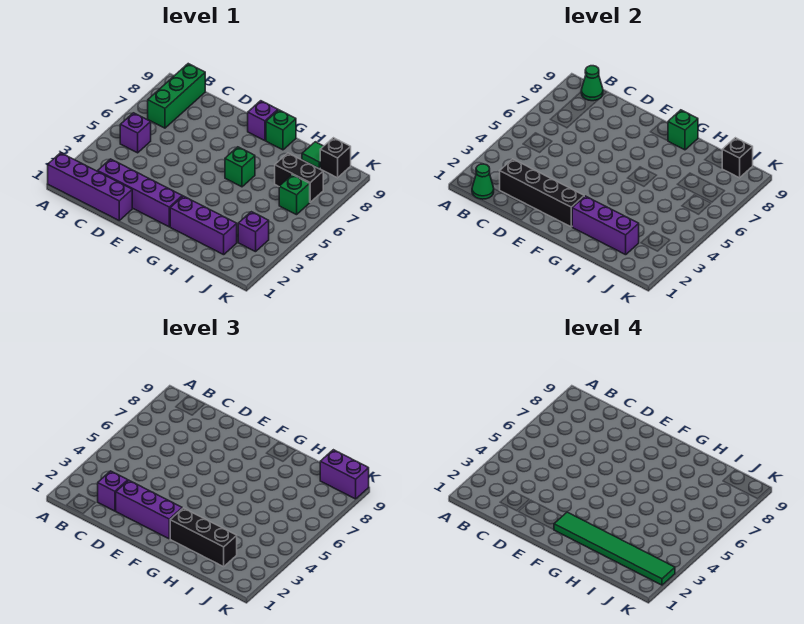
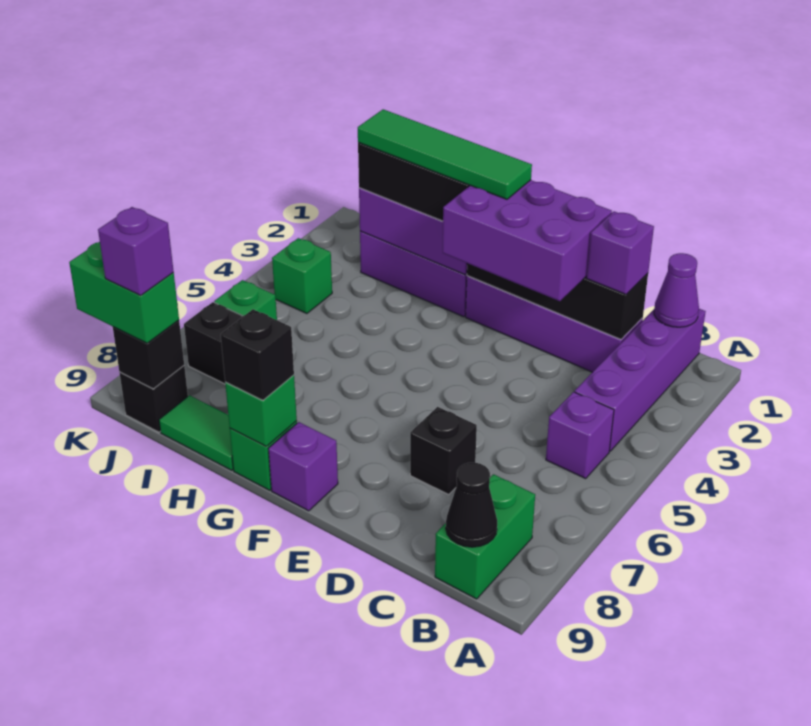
purple brick A1:D1 level 1 -> purple brick B1:B4 level 1
green cone B1 level 2 -> purple cone B1 level 2
green brick B7:B9 level 1 -> green brick B8:B9 level 1
green cone B9 level 2 -> black cone B9 level 2
purple brick D2:F2 level 3 -> purple brick D2:F3 level 3
none -> black brick D7 level 1
green tile F2:K2 level 4 -> green tile F2:I2 level 4
green brick G6 level 1 -> green brick J4 level 1
none -> black brick G9 level 3
green tile I9 level 1 -> green tile H9:I9 level 1
purple brick J3 level 1 -> purple brick J9 level 4
purple brick J9:K9 level 3 -> green brick J9:K9 level 3

